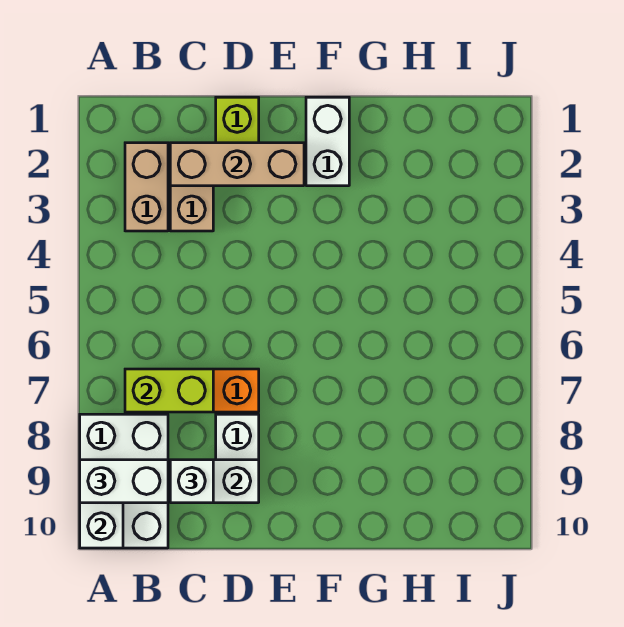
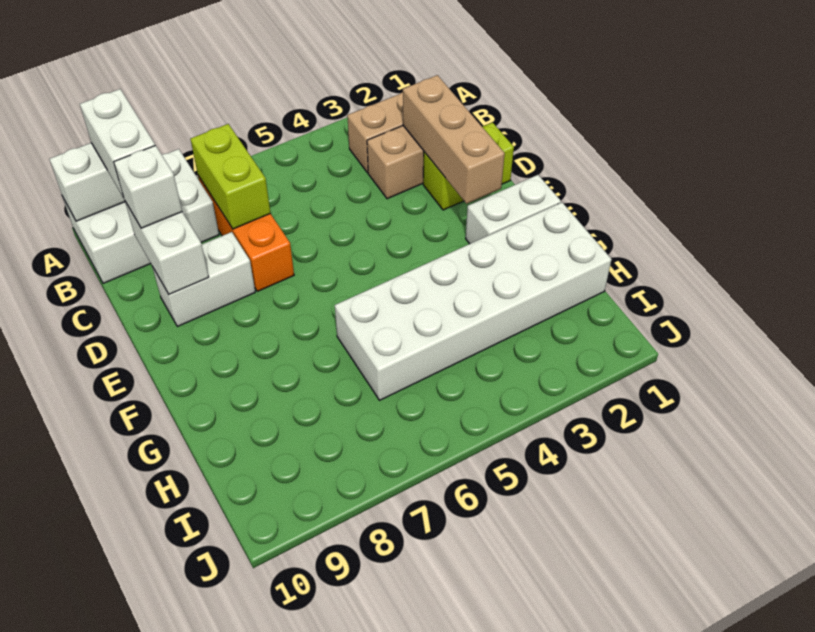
none -> white brick G1:H6 level 1

